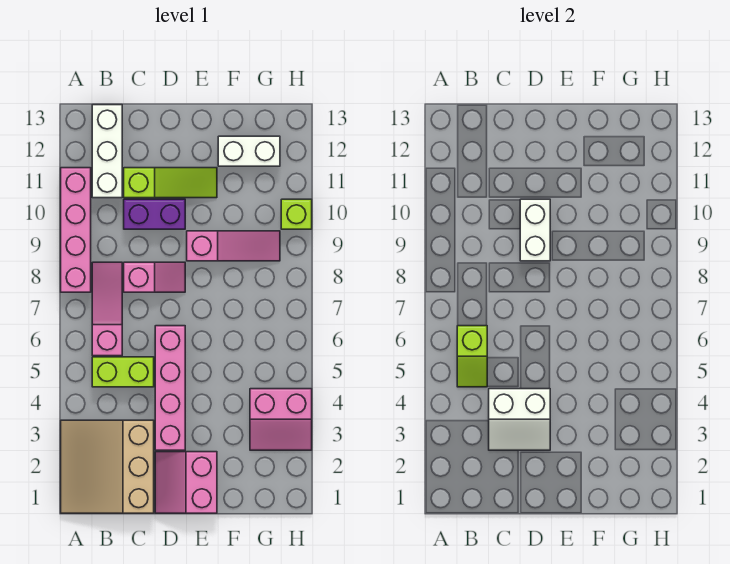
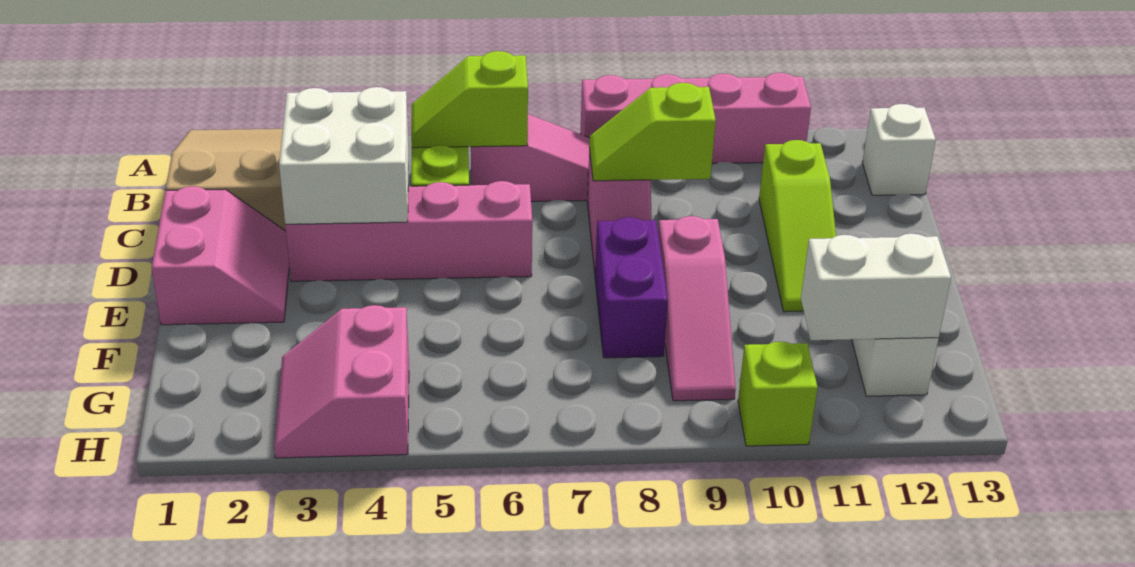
white brick B11:B13 level 1 -> white brick B13 level 1
white slope C3:D4 level 2 top 4 -> white brick C3:D4 level 2
none -> lime slope C8:C9 level 2 top 9
purple brick C10:D10 level 1 -> purple brick E8:F8 level 1
pink slope D1:E2 level 1 top E -> pink slope D1:E2 level 1 top 1
white brick D9:D10 level 2 -> white brick G11:G12 level 2

